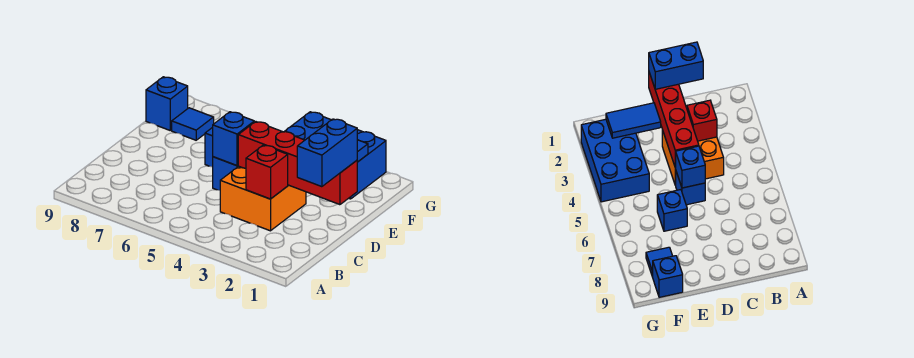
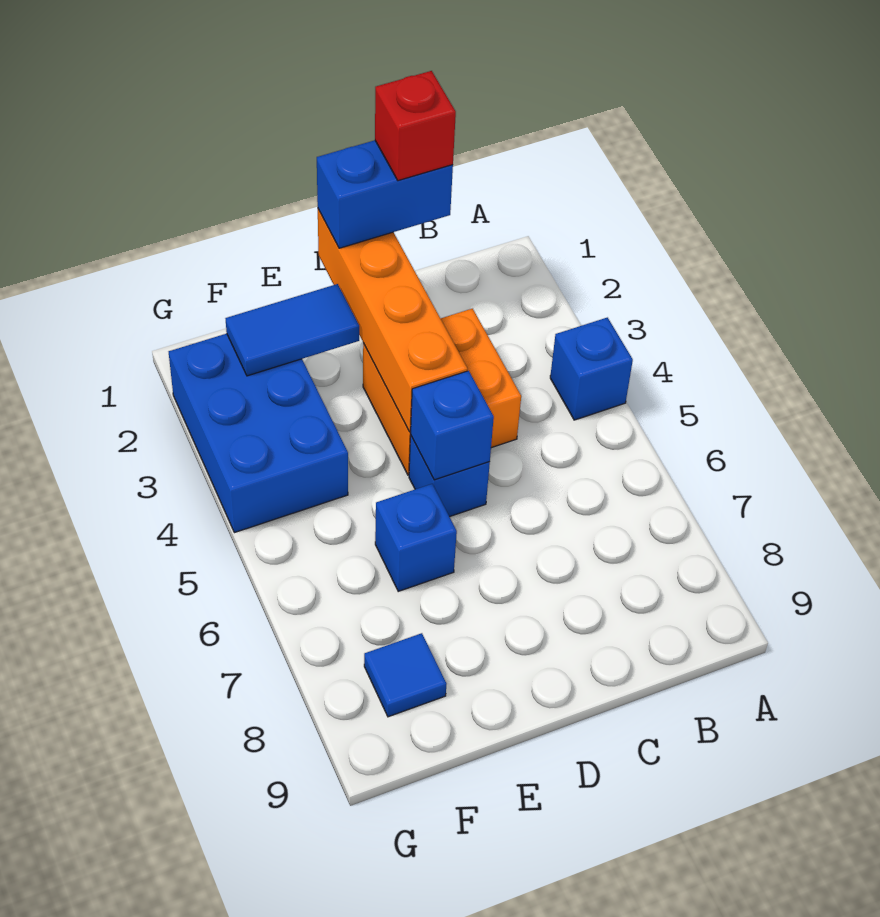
red brick C3 level 2 -> red brick C1 level 4
red brick D1:D4 level 2 -> orange brick D1:D4 level 2
blue brick F9 level 1 -> blue brick A4 level 1

